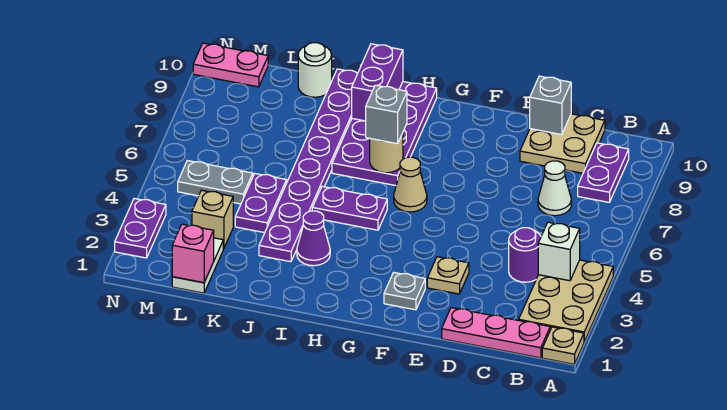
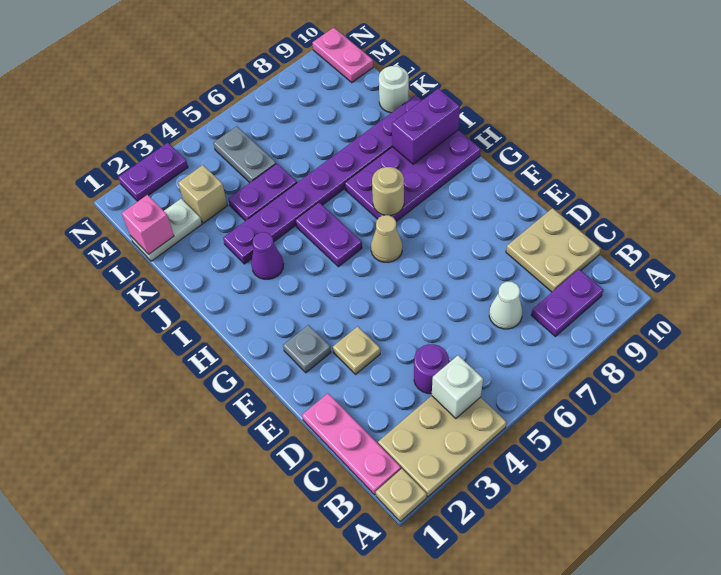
grey brick D10 level 2 -> none
grey brick H7 level 3 -> none

